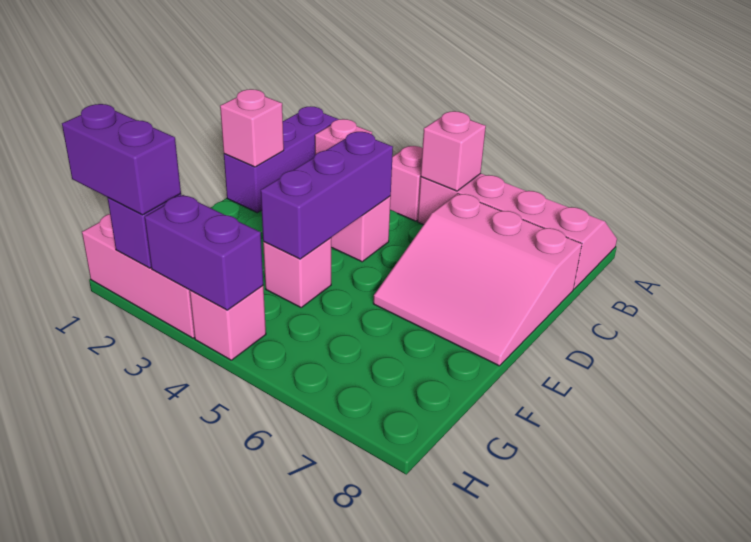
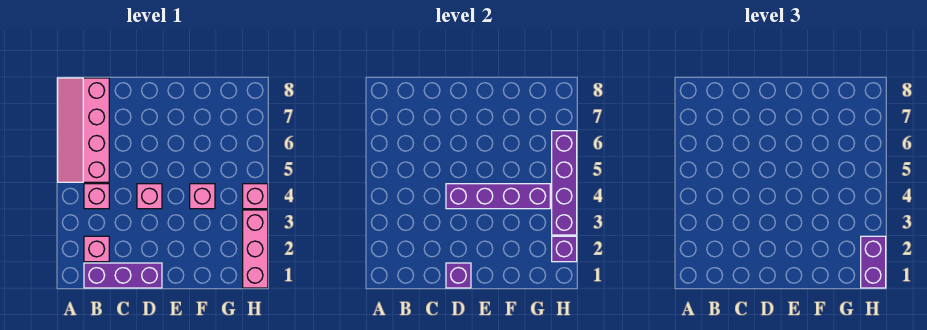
pink brick B5 level 2 -> none
pink slope C6:E8 level 1 top C -> none
pink brick D1 level 2 -> purple brick D1 level 2
purple brick D4:F4 level 2 -> purple brick D4:G4 level 2
purple brick H3:H4 level 2 -> purple brick H3:H6 level 2

